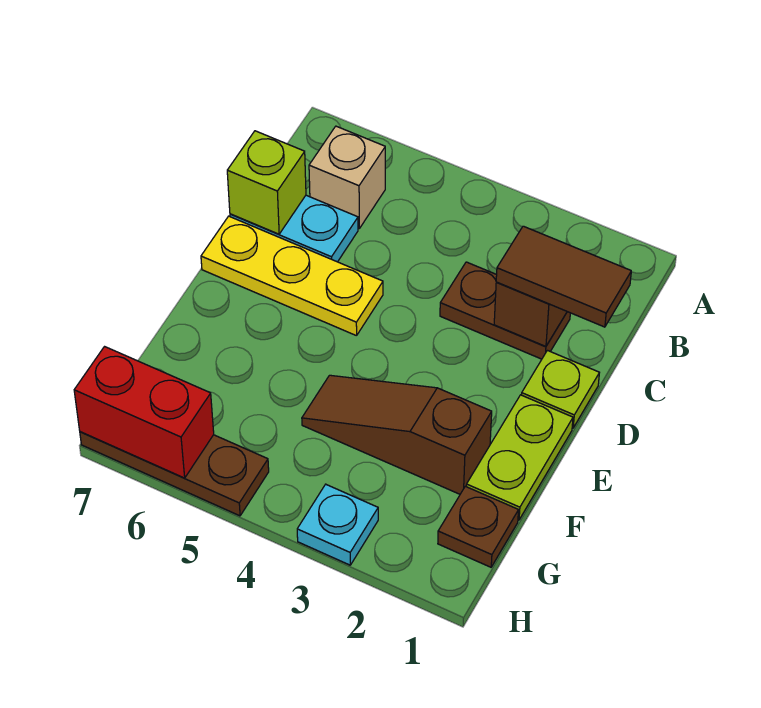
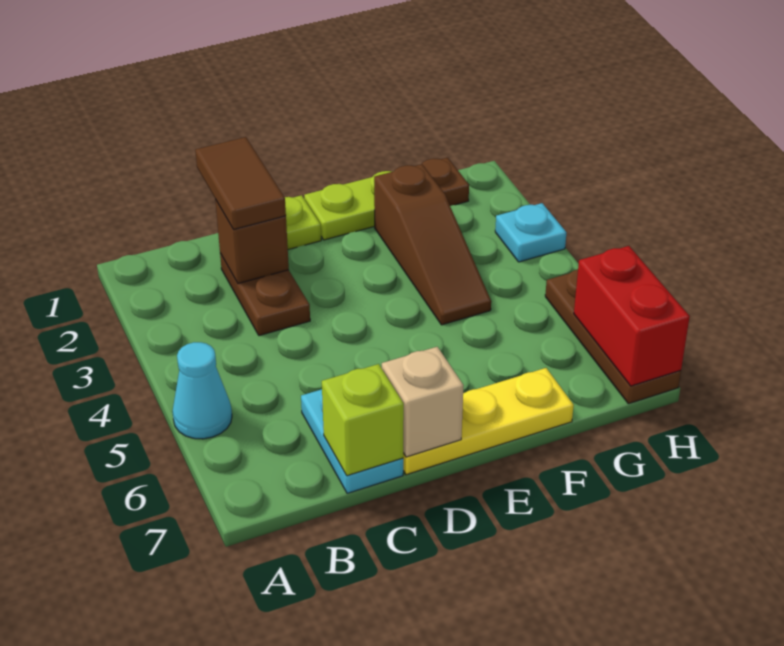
none -> cyan cone A5 level 1
tan brick B6 level 1 -> tan brick D7 level 2
yellow plate D5:D7 level 1 -> yellow plate D7:F7 level 1

